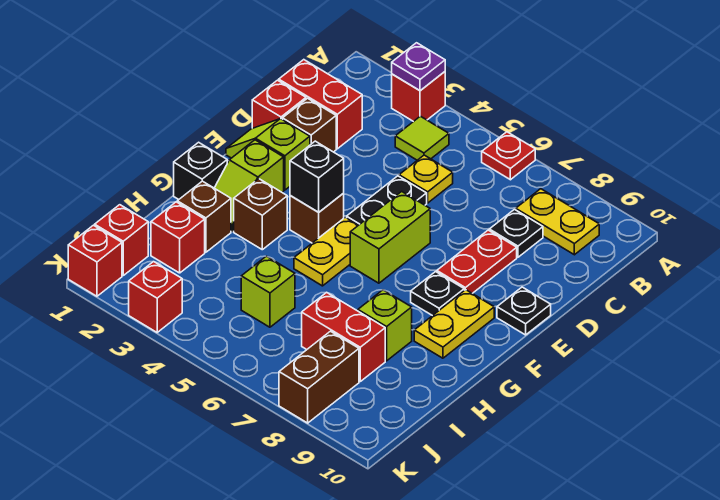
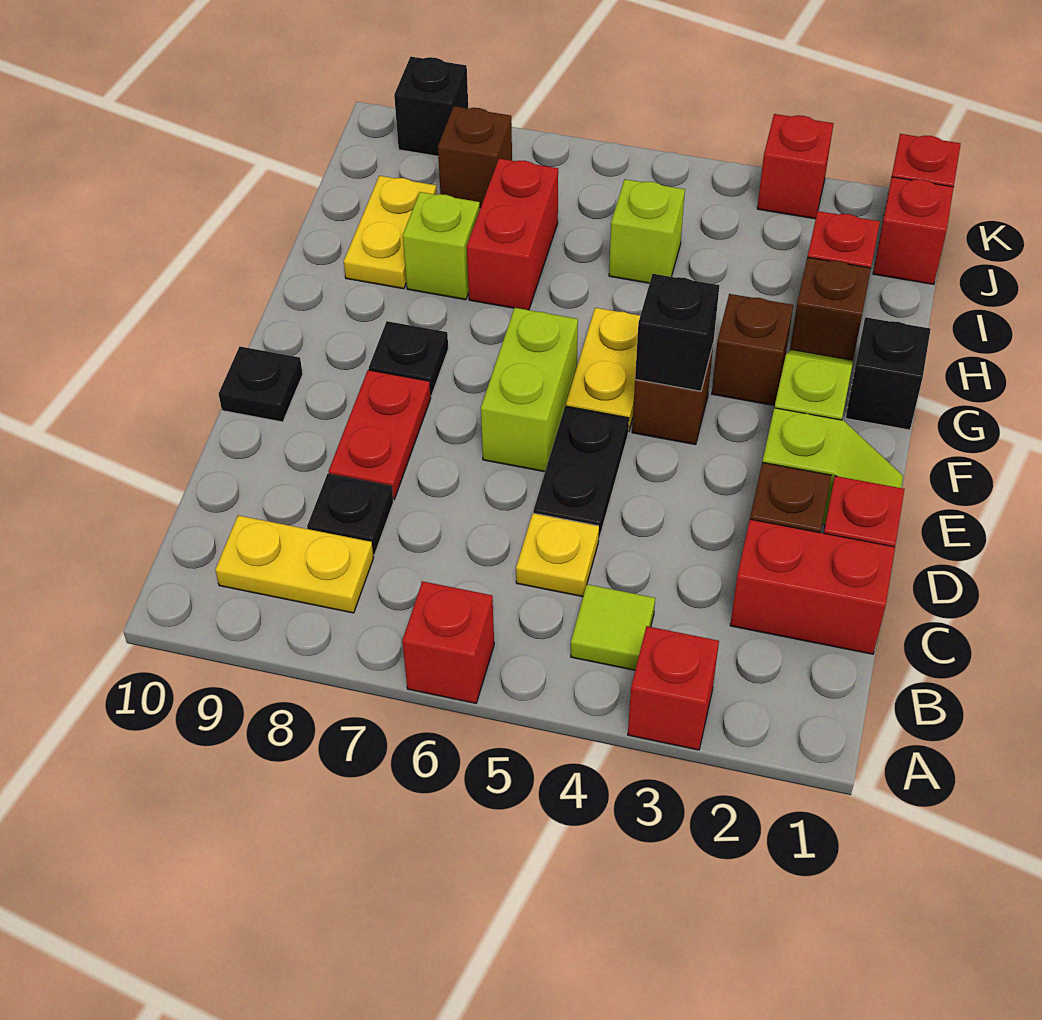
purple plate A3 level 2 -> none
red plate A6 level 1 -> red brick A6 level 1
yellow plate F9:G9 level 1 -> yellow plate H9:I9 level 1
red brick I7:I8 level 1 -> red brick H7:I7 level 1
brown brick J8:K8 level 1 -> brown brick J8 level 1
none -> black brick K9 level 1

